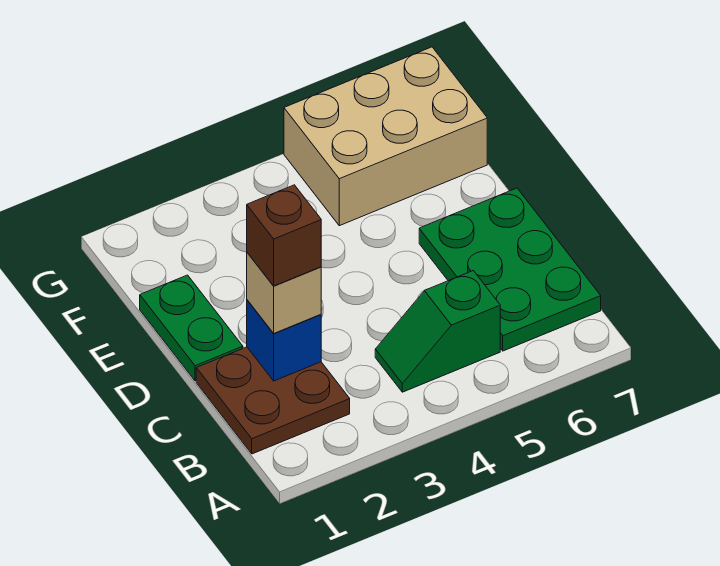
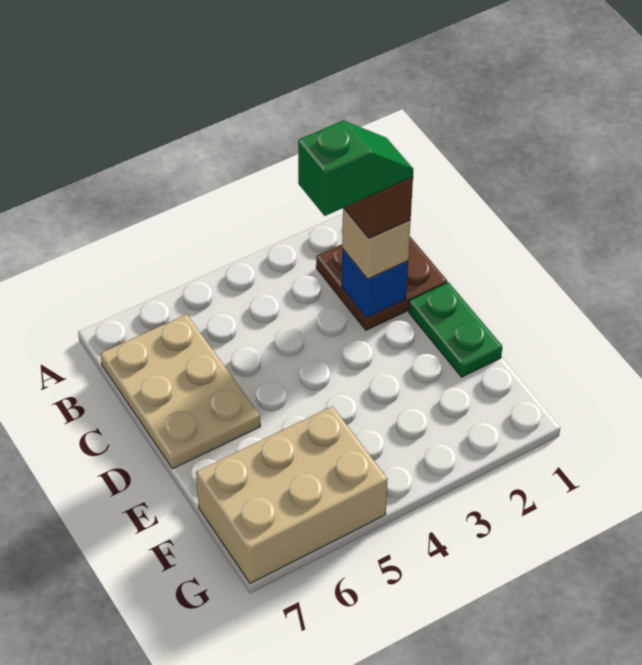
green slope B4:B5 level 1 top 5 -> green slope C2:C3 level 5 top 3
green plate B6:D7 level 1 -> tan plate B6:D7 level 1

